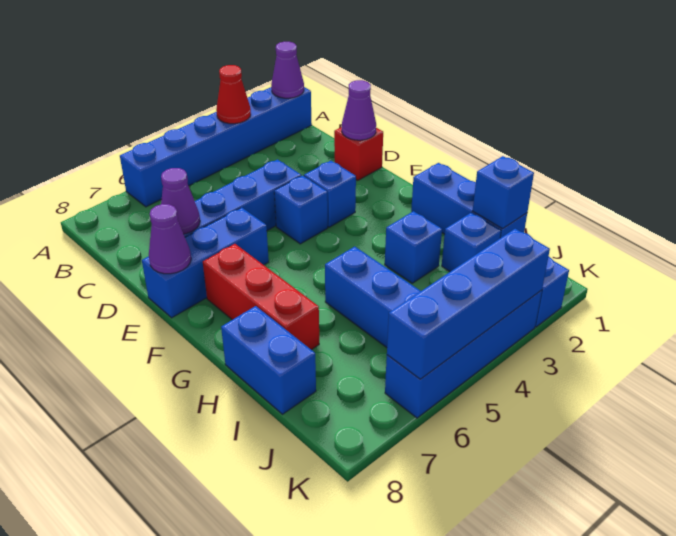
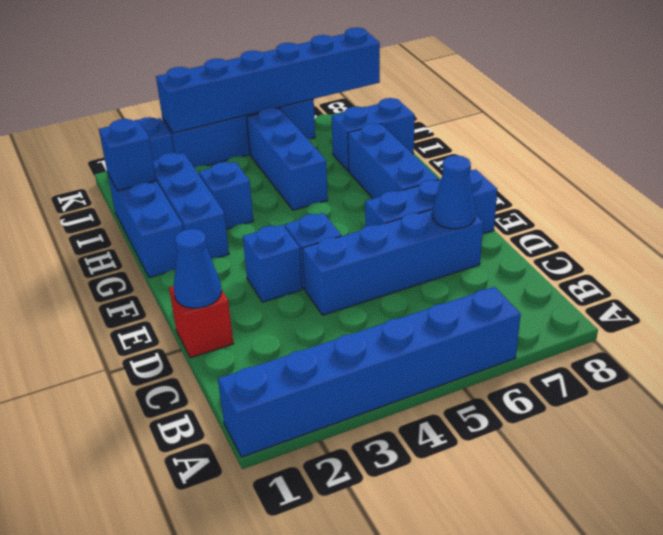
purple cone A1 level 2 -> none
red cone A3 level 2 -> none
purple cone D1 level 2 -> blue cone D1 level 2
purple cone D7 level 2 -> blue cone D7 level 2
purple cone E8 level 2 -> none
red brick F7:H7 level 1 -> blue brick F7:H7 level 1
blue brick H8:I8 level 1 -> blue brick I7:I8 level 1
blue brick I2 level 1 -> blue brick G2:I2 level 1
blue brick K3:K6 level 2 -> blue brick K3:K8 level 2

